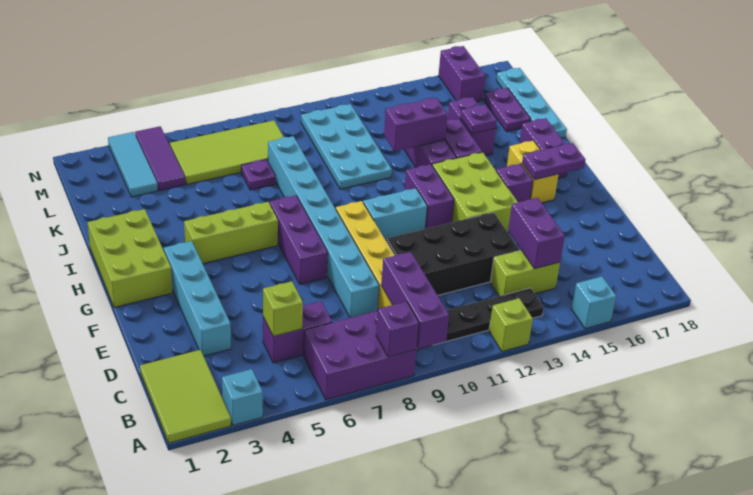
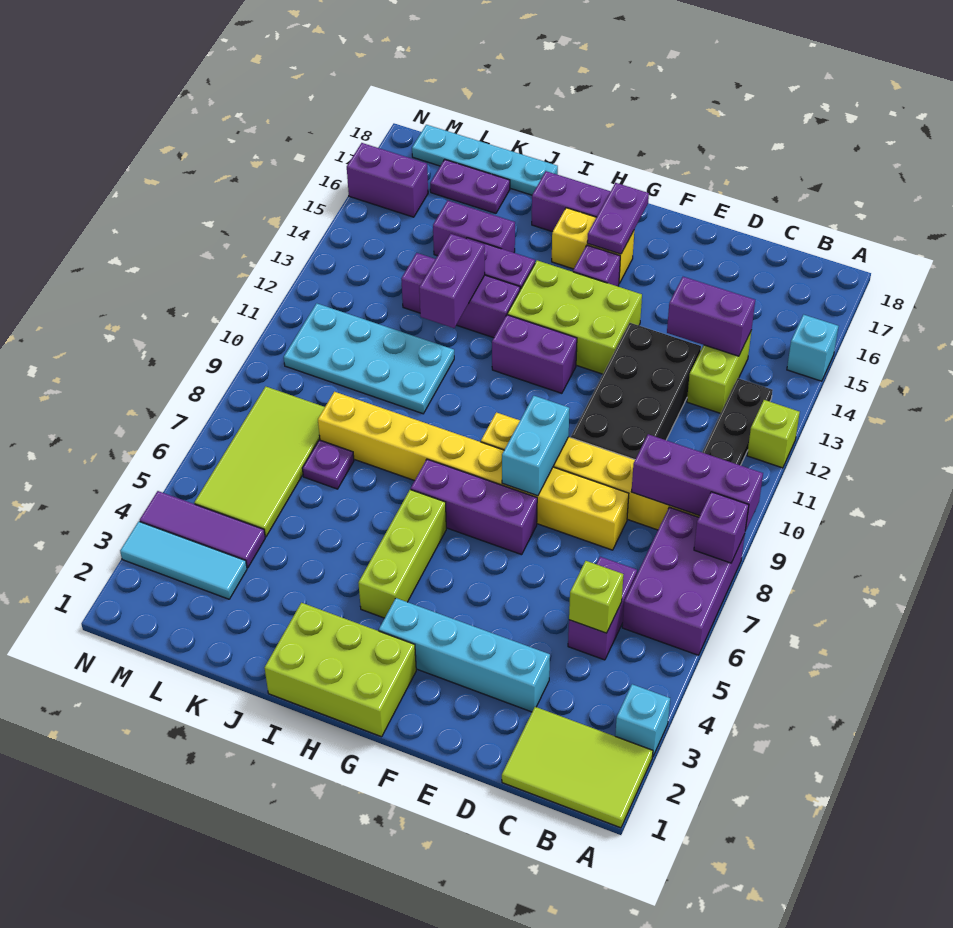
cyan brick D8:K8 level 1 -> yellow brick D8:K8 level 1
cyan brick G10:G11 level 1 -> cyan brick F8:F9 level 2
purple plate J15 level 2 -> none

